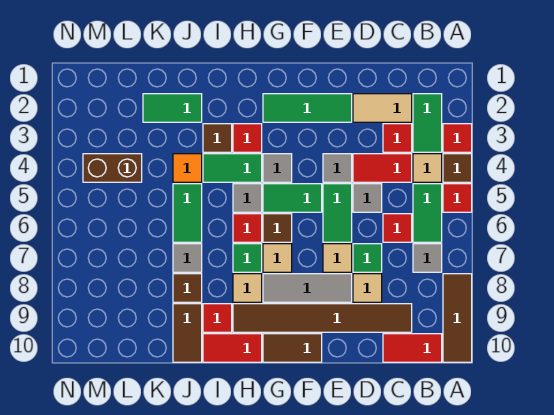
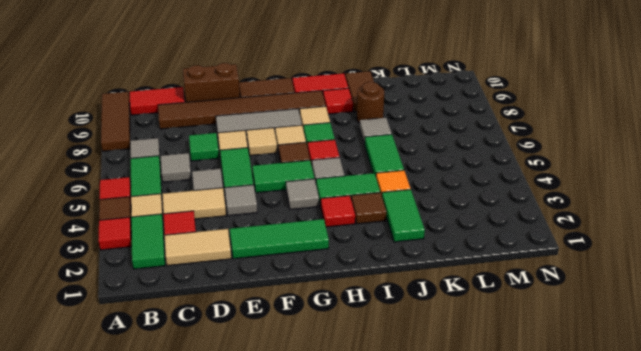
red tile C4:D4 level 1 -> tan tile C4:D4 level 1
red tile C6 level 1 -> grey tile C6 level 1
tan tile D8 level 1 -> tan tile F7 level 1
green tile J2:K2 level 1 -> green tile J2:J3 level 1
brown tile J8 level 1 -> brown round brick J8 level 1
brown brick L4:M4 level 1 -> brown brick D10:E10 level 1

